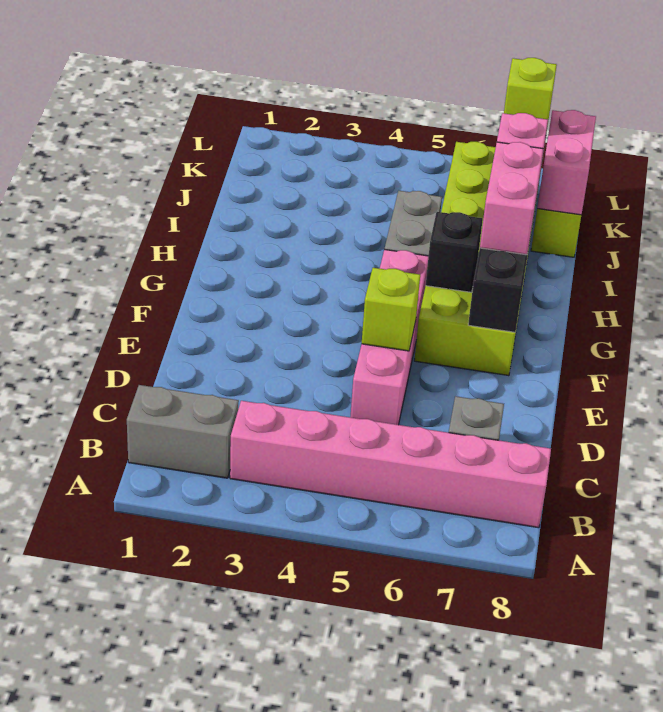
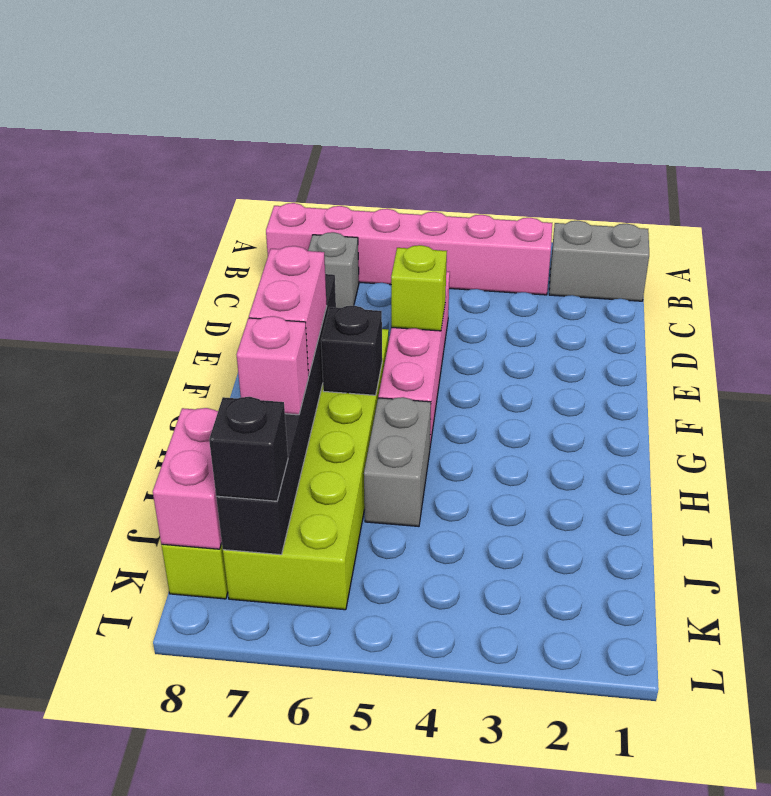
lime brick K7 level 3 -> black brick K7 level 3

